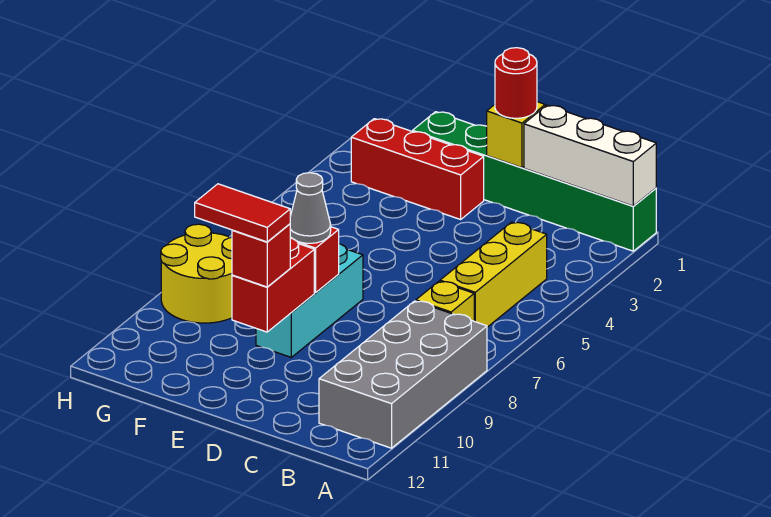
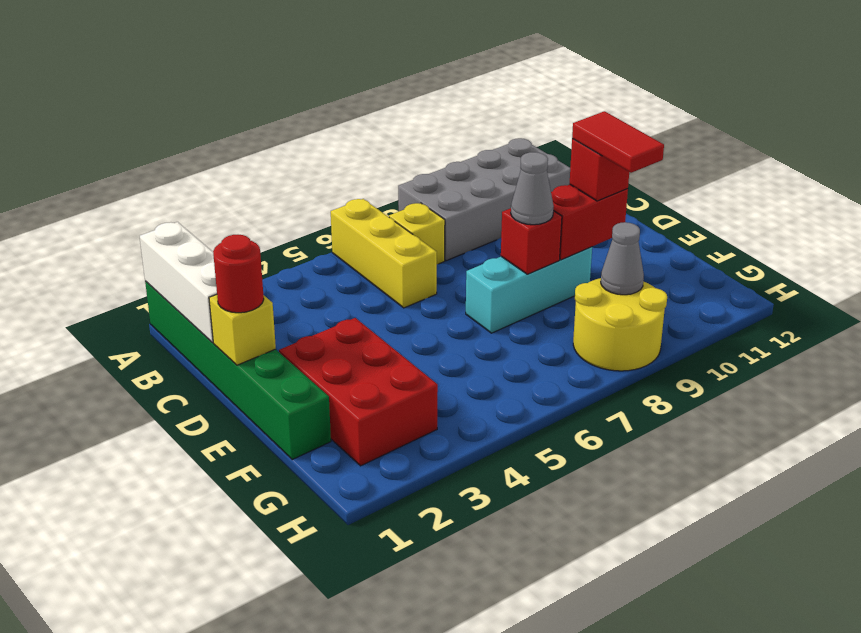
yellow brick B4:B6 level 1 -> yellow brick A6:C6 level 1
red brick E2:G2 level 1 -> red brick E2:G3 level 1
none -> grey cone G9 level 2

